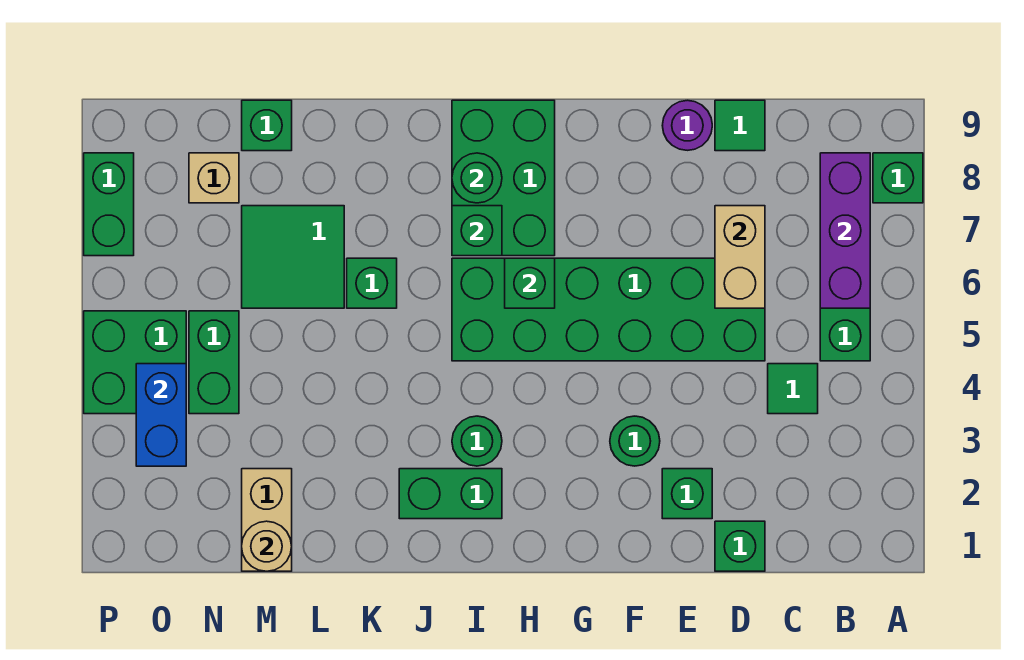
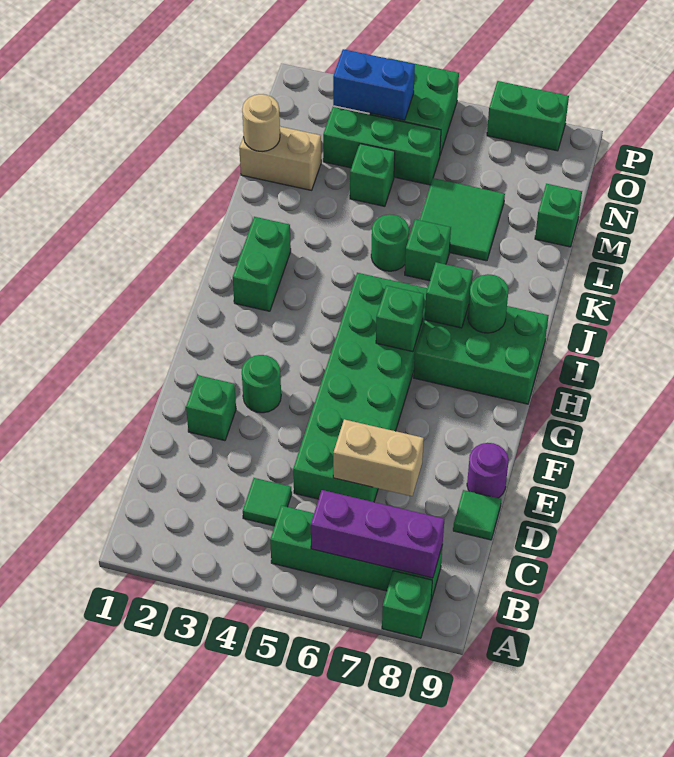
green brick D1 level 1 -> green brick M4 level 1
green round brick I3 level 1 -> green round brick K5 level 1
green brick N4:N5 level 1 -> green brick N3:N5 level 1
tan brick N8 level 1 -> none

